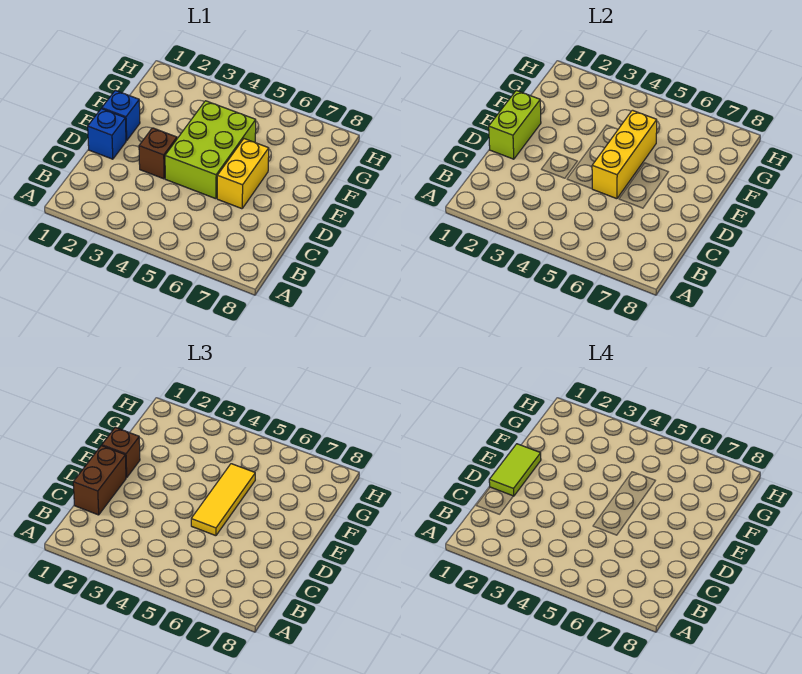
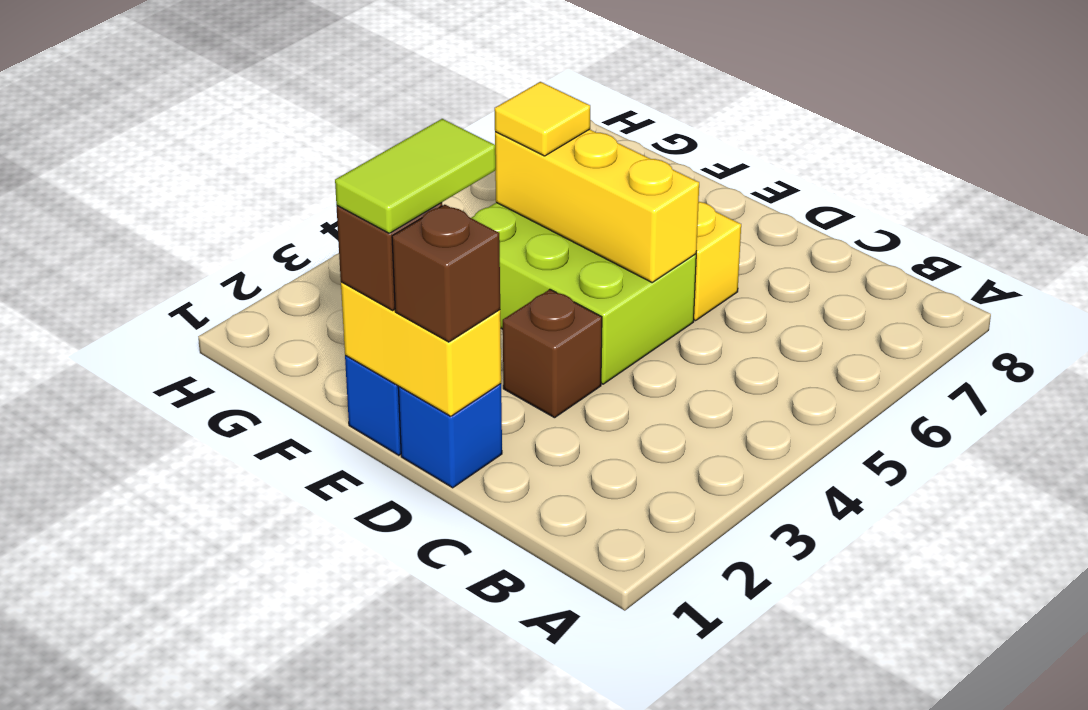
brown brick C1:D1 level 3 -> brown brick D1 level 3
lime brick D1:E1 level 2 -> yellow brick D1:E1 level 2
lime tile D1:E1 level 4 -> lime tile E1:E2 level 4
yellow tile D5:F5 level 3 -> yellow tile F5 level 3

